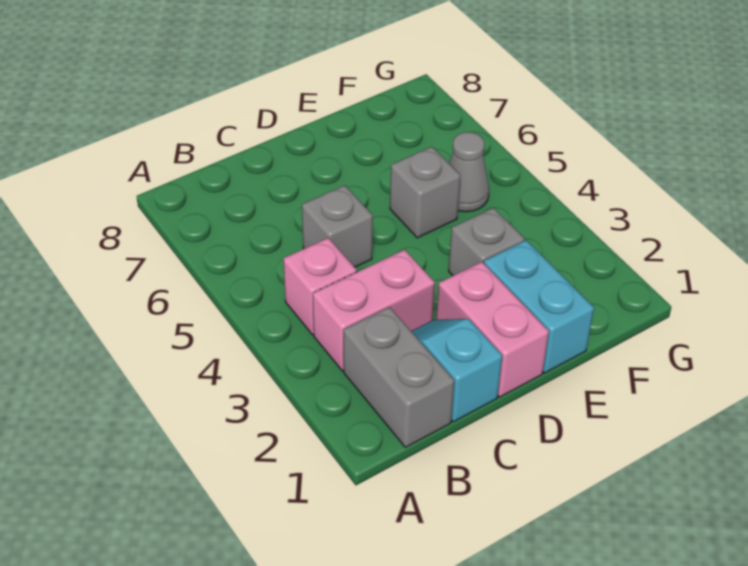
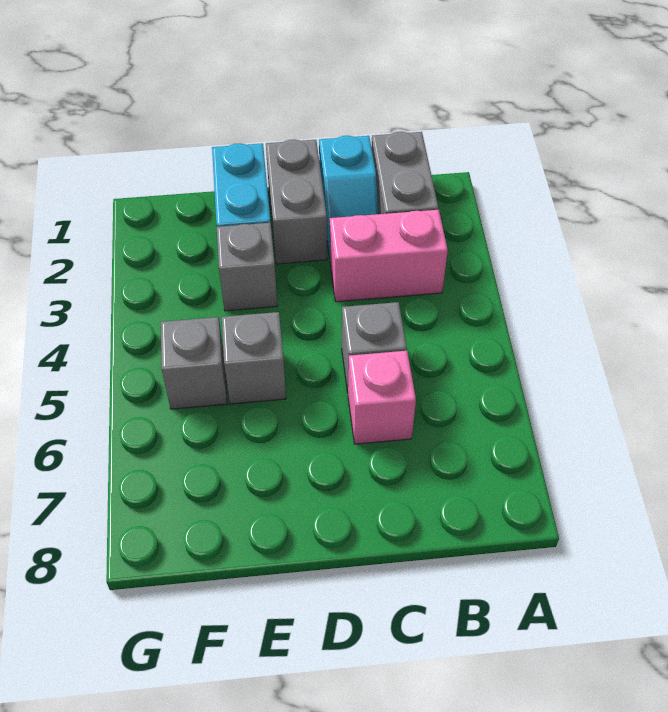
pink brick B4 level 1 -> pink brick C6 level 1
pink brick D1:D2 level 1 -> grey brick D1:D2 level 1
grey cone F5 level 1 -> grey brick F5 level 1

